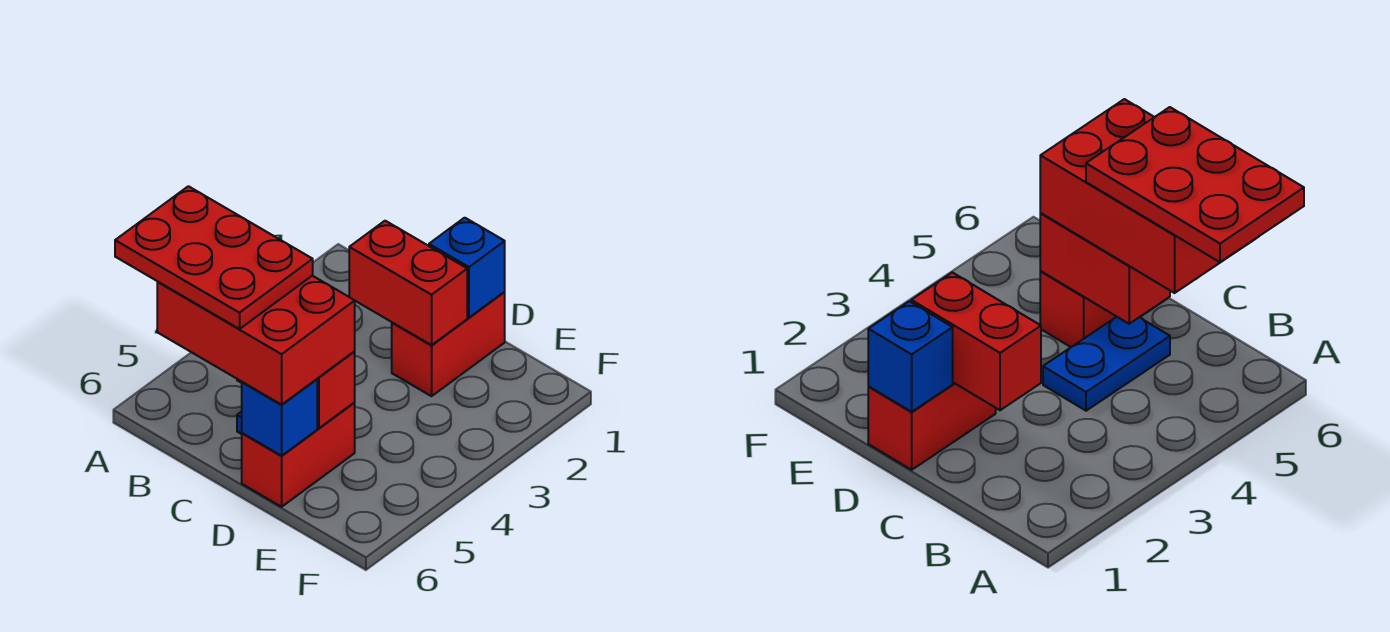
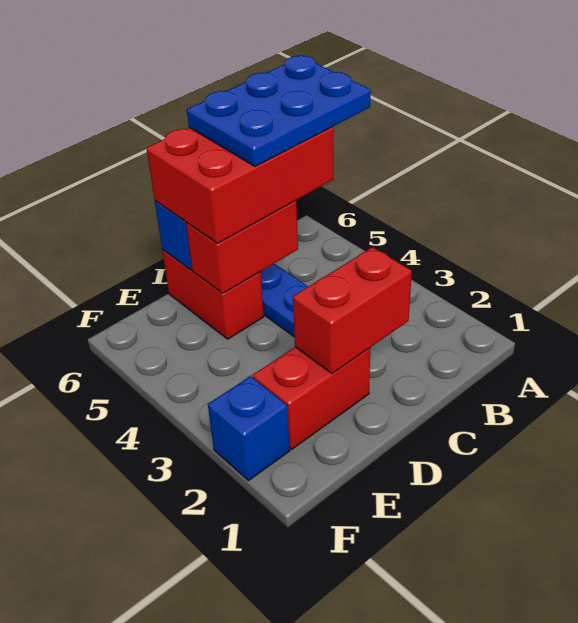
red plate A5:C6 level 4 -> blue plate A5:C6 level 4
red brick D1:D2 level 1 -> red brick D2:E2 level 1
blue brick D1 level 2 -> blue brick F2 level 1

